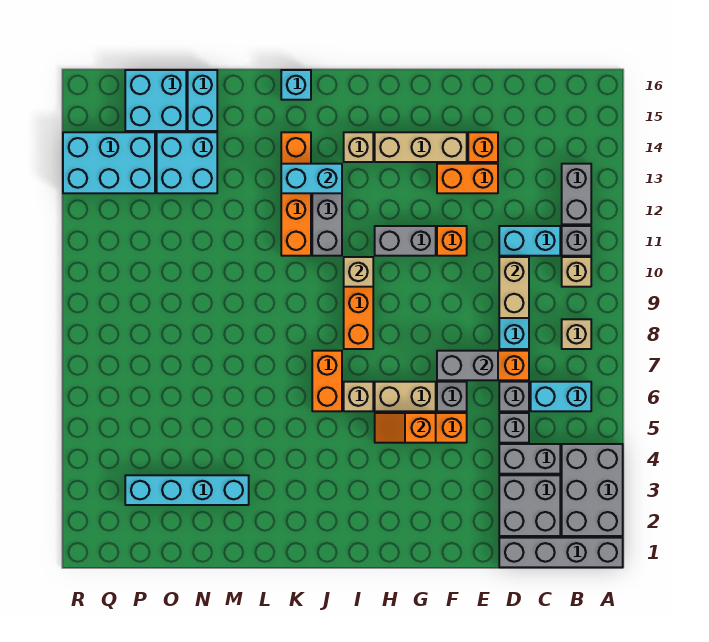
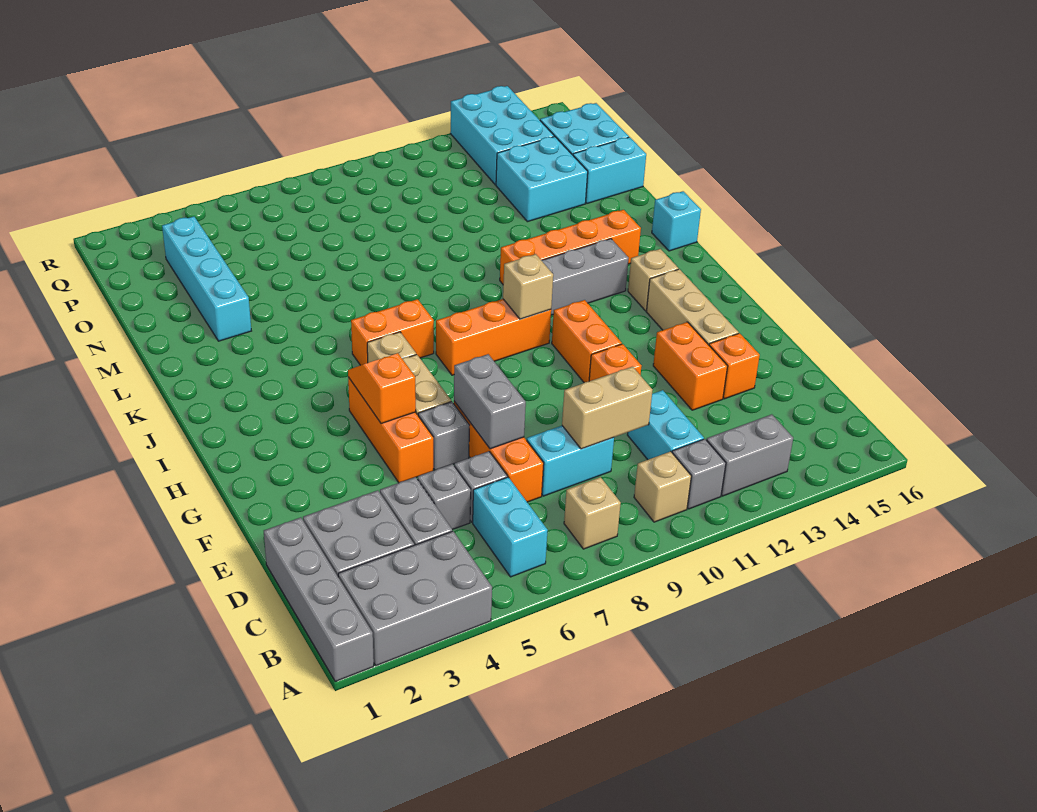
grey brick G11:H11 level 1 -> orange brick G11:H11 level 1
cyan brick J13:K13 level 2 -> none

